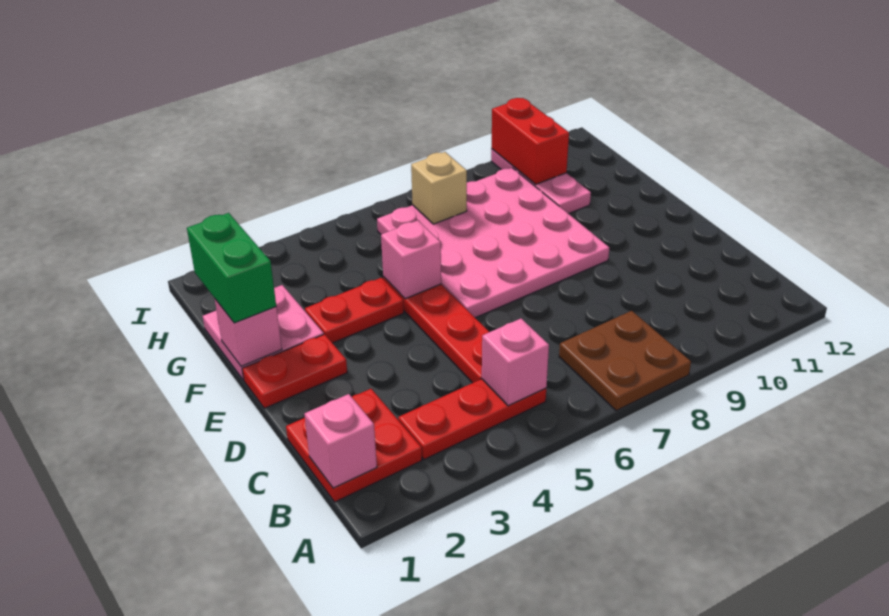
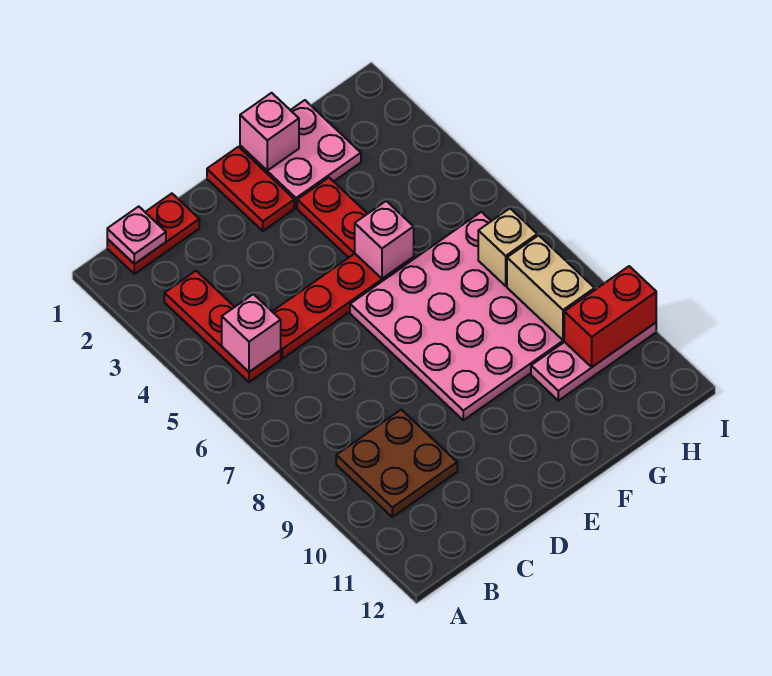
brown plate A7:B8 level 1 -> brown plate B9:C10 level 1
red plate B1:C2 level 1 -> red plate B1:C1 level 1
pink brick B1 level 2 -> pink plate B1 level 2
green brick F1:G1 level 3 -> none
none -> tan brick H8:H9 level 2

